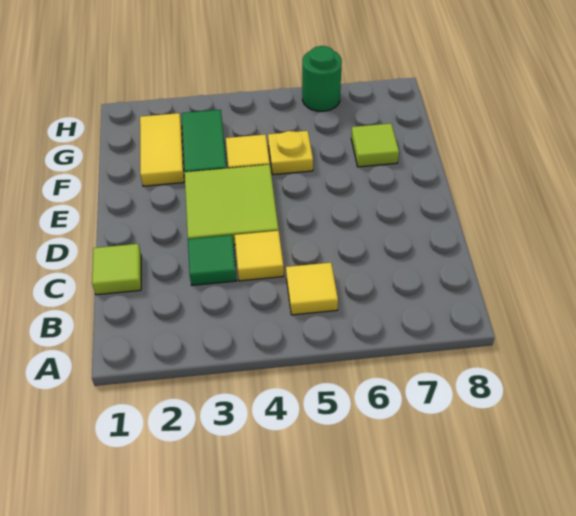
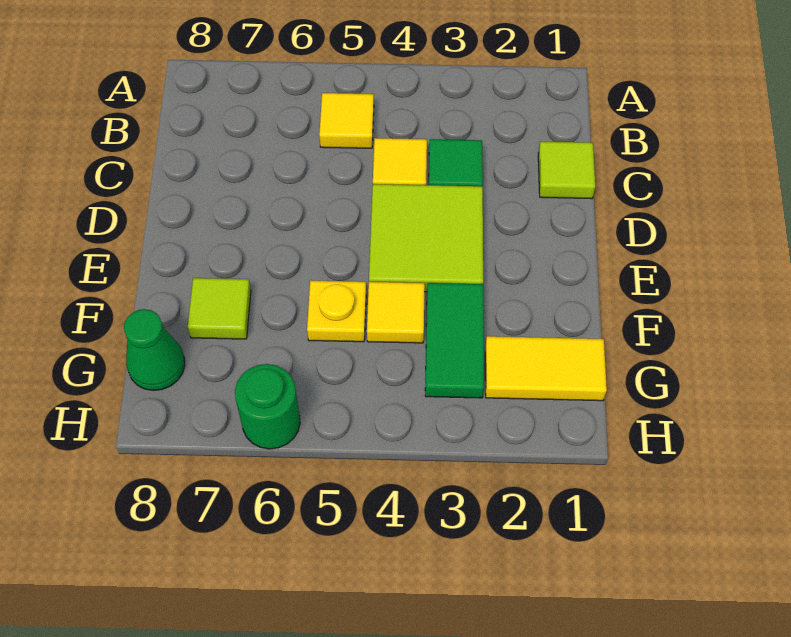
yellow tile F2:G2 level 1 -> yellow tile G1:G2 level 1
none -> green cone G8 level 1

